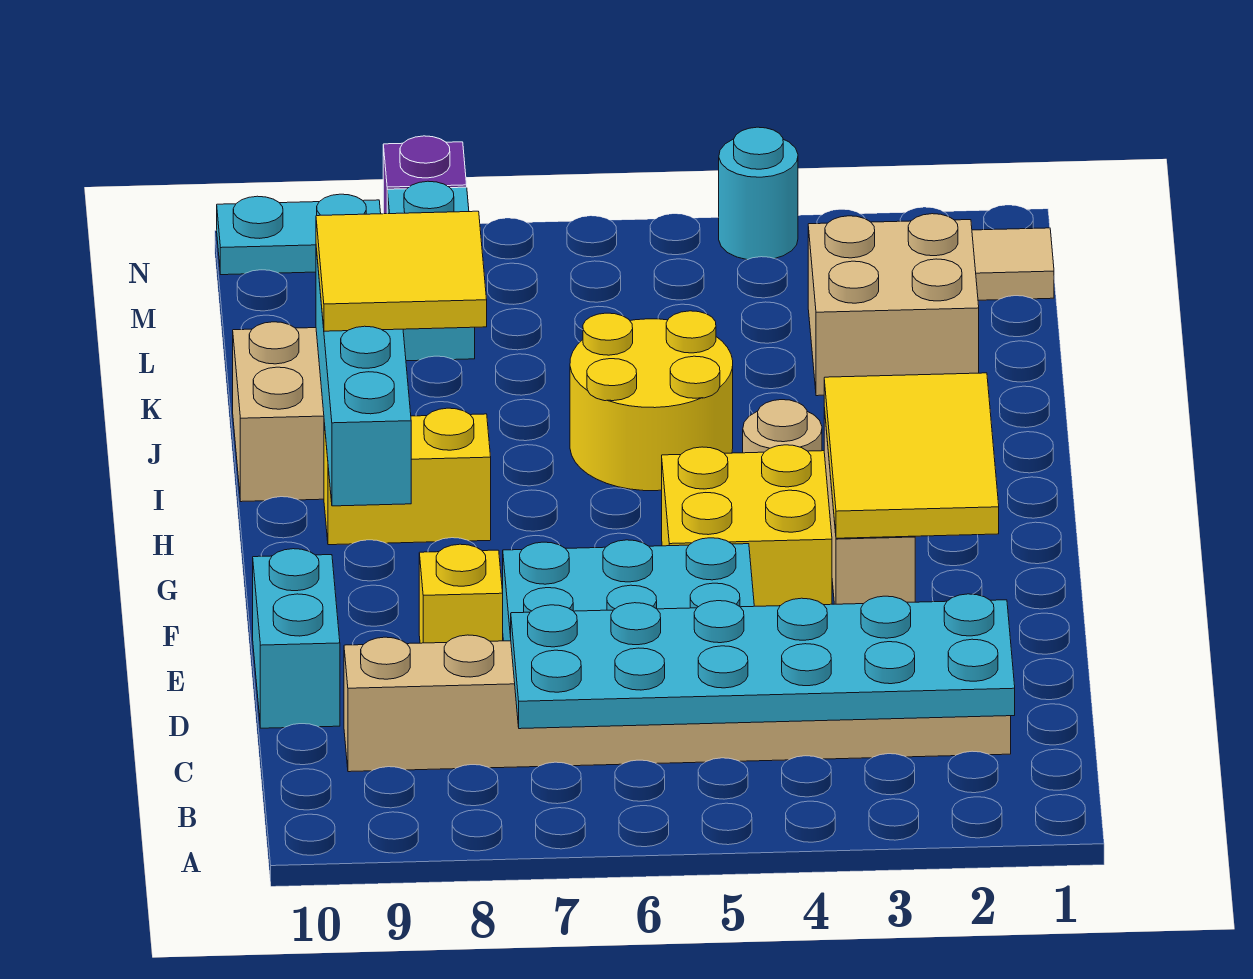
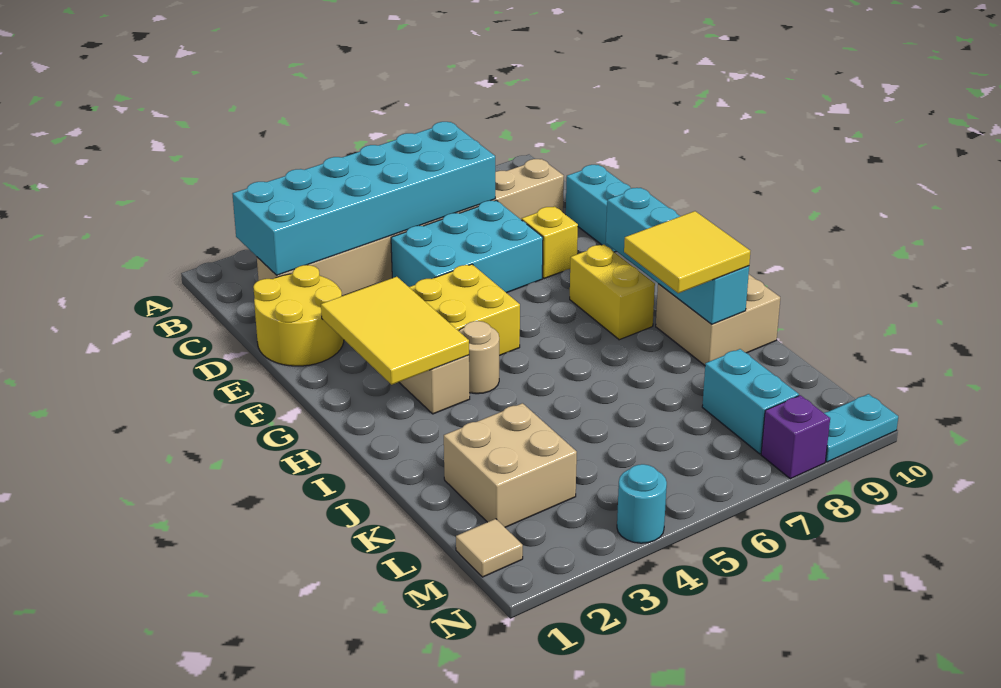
cyan plate B2:C7 level 2 -> cyan brick B2:C7 level 2
yellow brick H8:H9 level 1 -> yellow brick G8:H8 level 1
yellow round brick I5:J6 level 1 -> yellow round brick D1:E2 level 1

